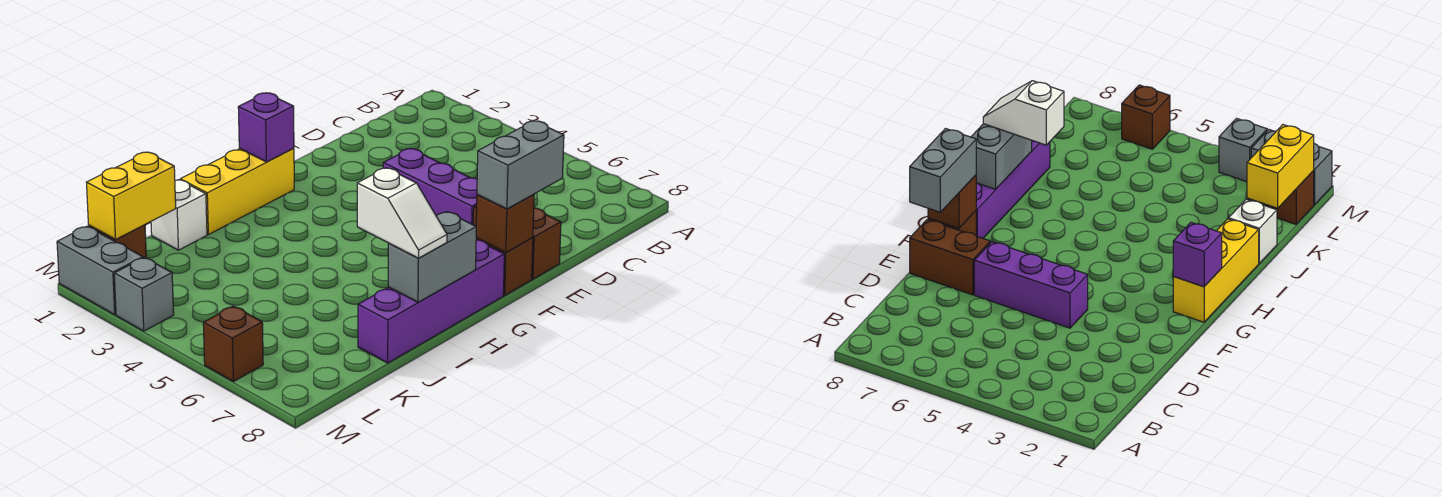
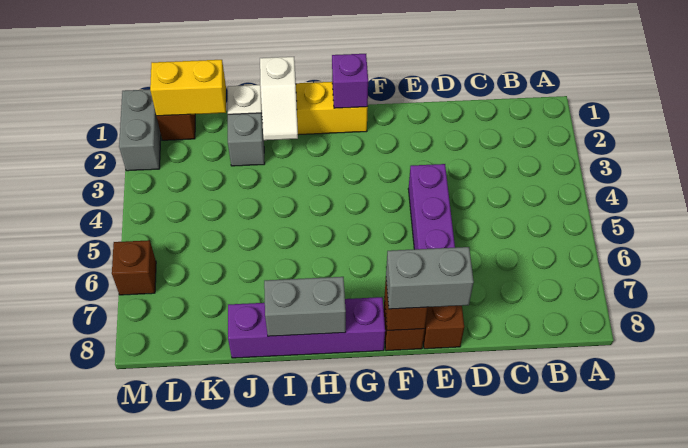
white slope I7:I8 level 3 top 7 -> white slope I1:I2 level 2 top 1
grey brick M3 level 1 -> grey brick J2 level 1

